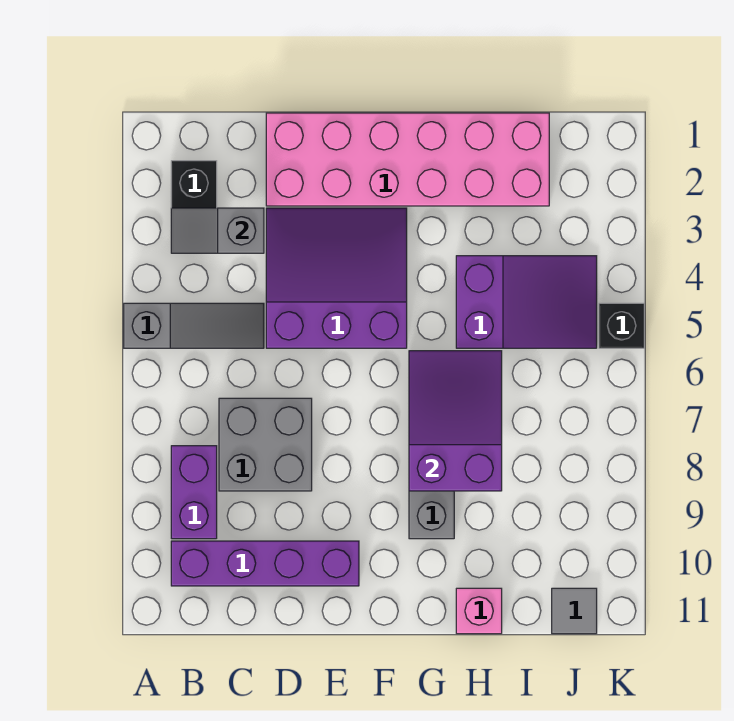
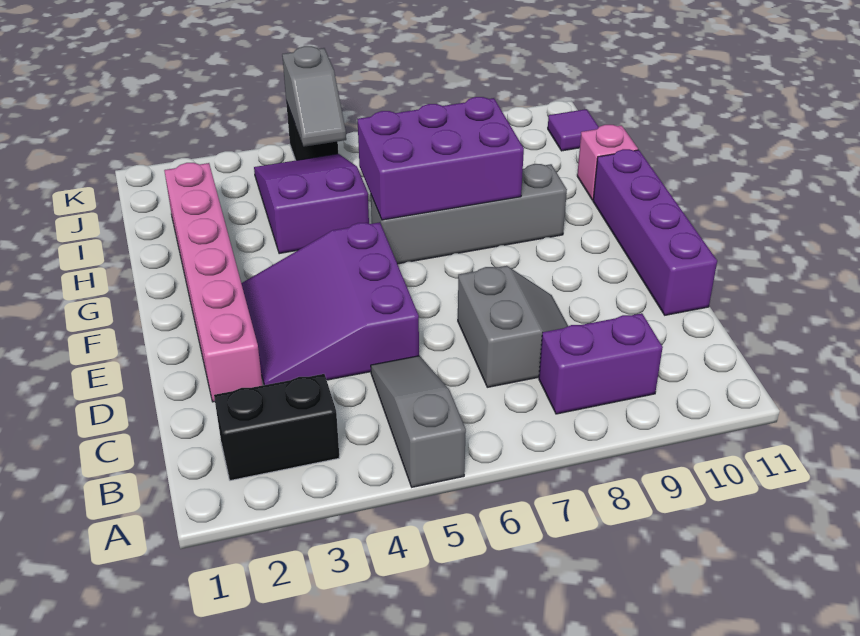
grey slope B3:C3 level 2 top C -> grey slope J5:K5 level 2 top K
purple brick B10:E10 level 1 -> purple brick D11:G11 level 1
grey brick C7:D8 level 1 -> grey slope C7:D8 level 1 top 7
pink brick D1:I2 level 1 -> pink brick D2:I2 level 1
purple slope G6:H8 level 2 top 8 -> purple brick G6:H8 level 2
grey tile J11 level 1 -> purple tile J11 level 1

